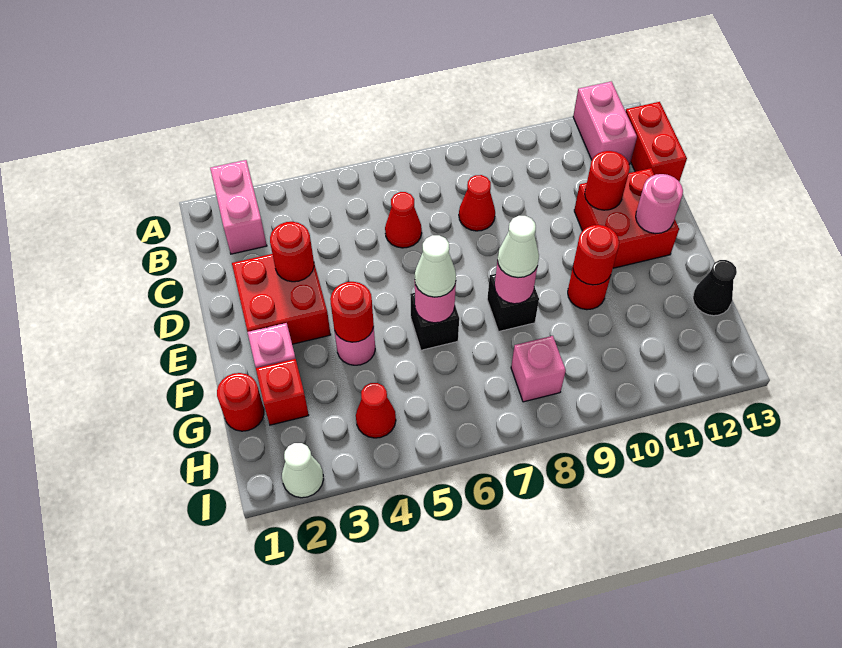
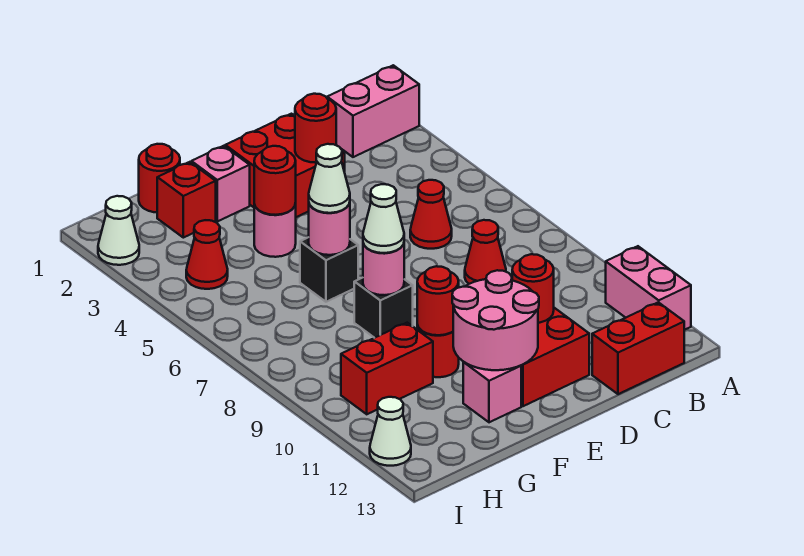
pink brick A12:B12 level 1 -> pink brick A11:A12 level 1
pink round brick E12 level 2 -> pink round brick E11:F12 level 2
none -> red brick G10:H10 level 1
black cone G13 level 1 -> none
pink brick H8 level 1 -> pink brick F12 level 1
none -> white cone I12 level 1

